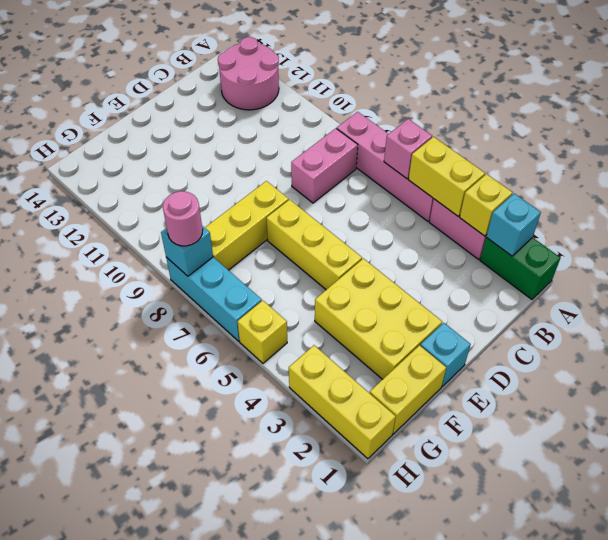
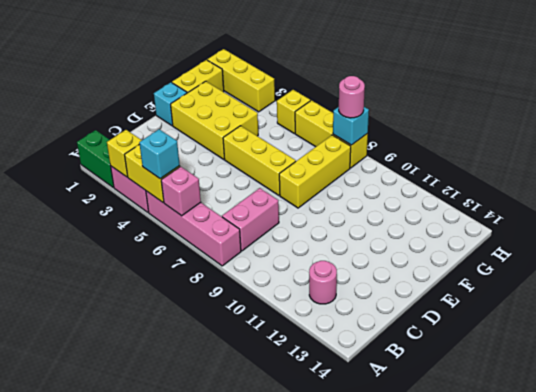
cyan brick A2 level 2 -> cyan brick A5 level 3
pink round brick A12:B13 level 1 -> pink round brick B12 level 1
cyan brick H6:H8 level 1 -> yellow brick H6:H8 level 1

